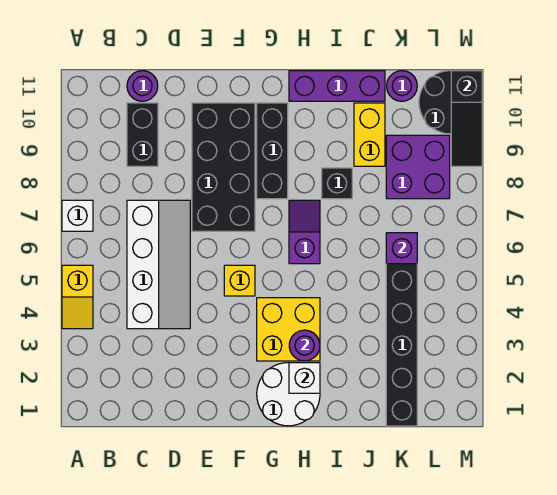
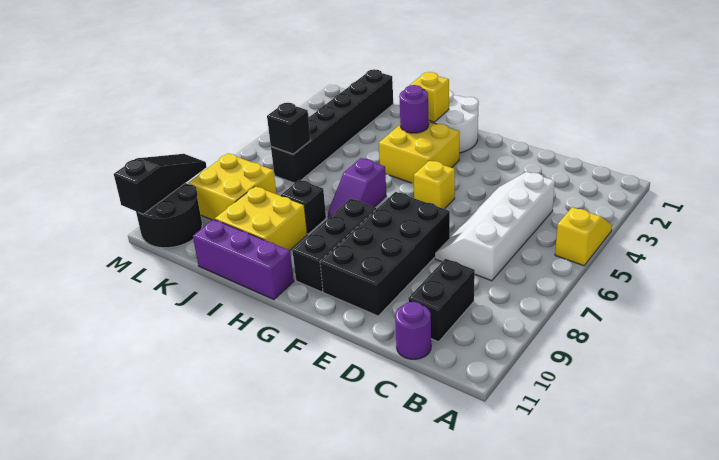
white brick A7 level 1 -> none
white brick H2 level 2 -> yellow brick H2 level 2
yellow brick J9:J10 level 1 -> yellow brick I9:J10 level 1
purple brick K6 level 2 -> black brick K6 level 2
purple brick K8:L9 level 1 -> yellow brick K8:L9 level 1
purple round brick K11 level 1 -> none

